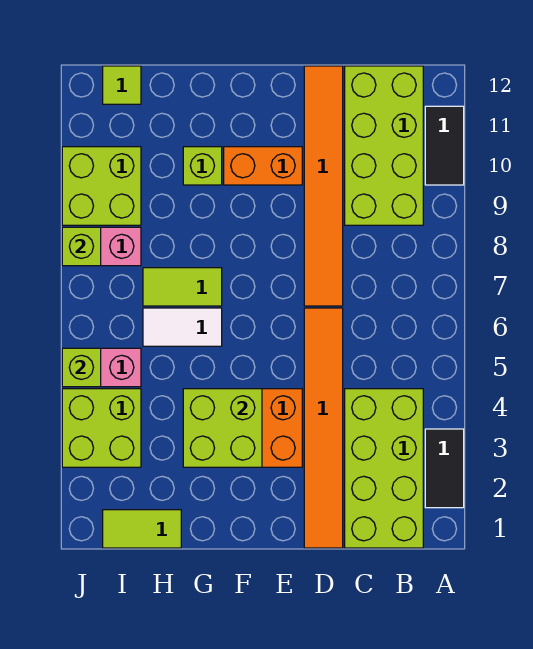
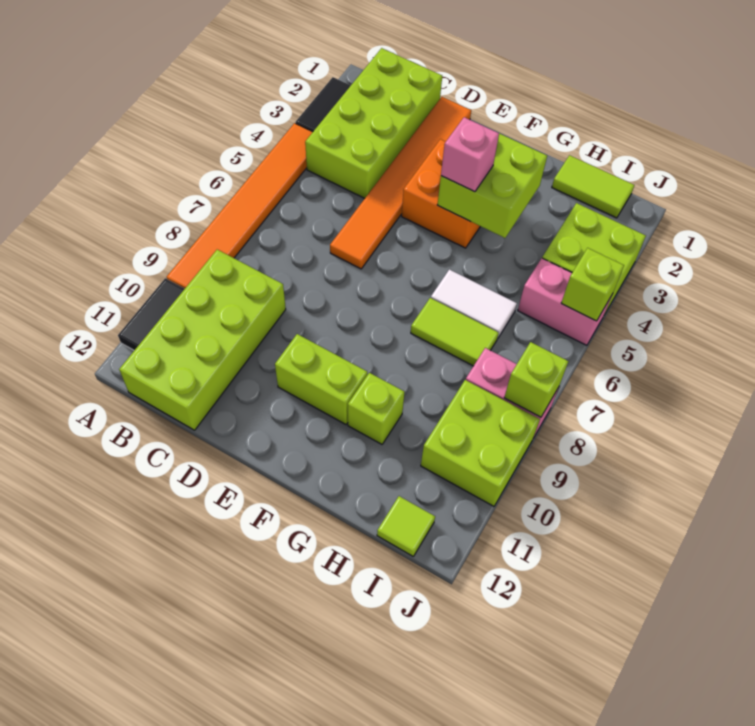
orange tile D7:D12 level 1 -> orange tile A4:A9 level 1
orange brick E10:F10 level 1 -> lime brick E10:F10 level 1
none -> pink brick F4 level 3

